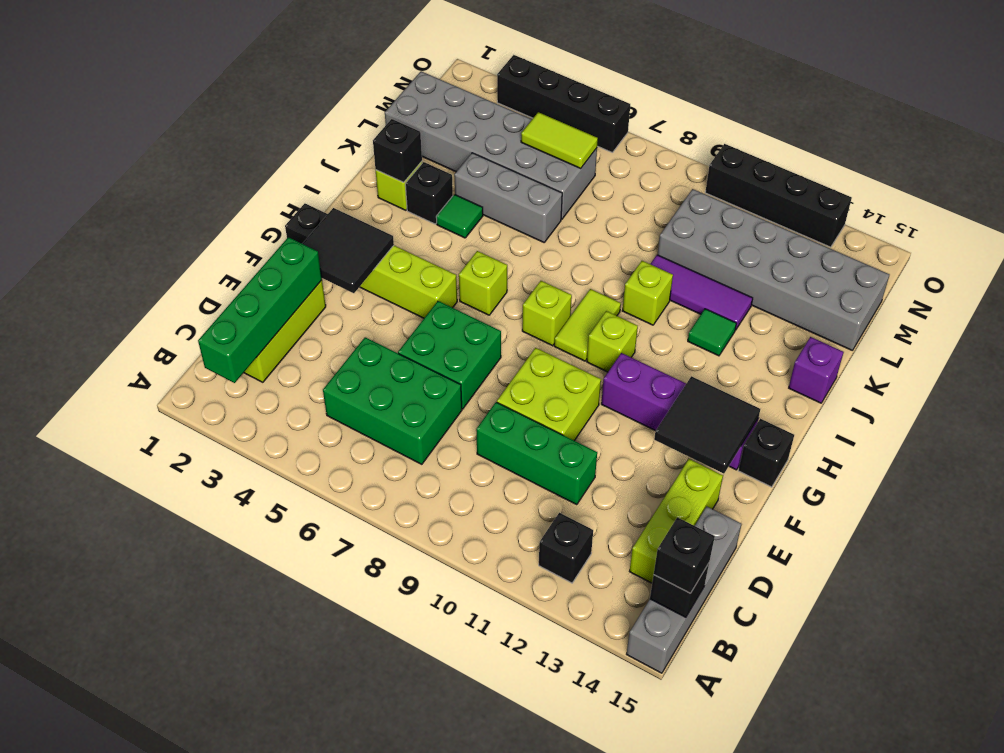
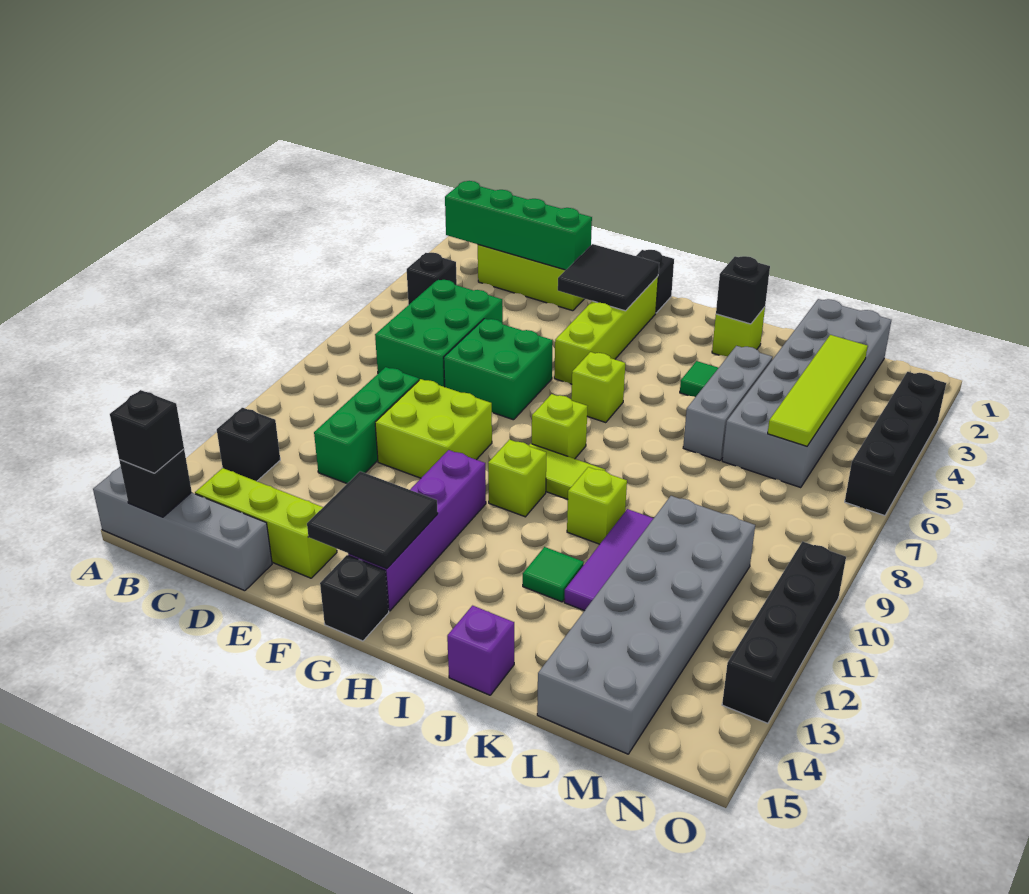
black brick J3 level 1 -> black brick B4 level 1
lime tile M5:M6 level 2 -> lime tile M3:M6 level 2

